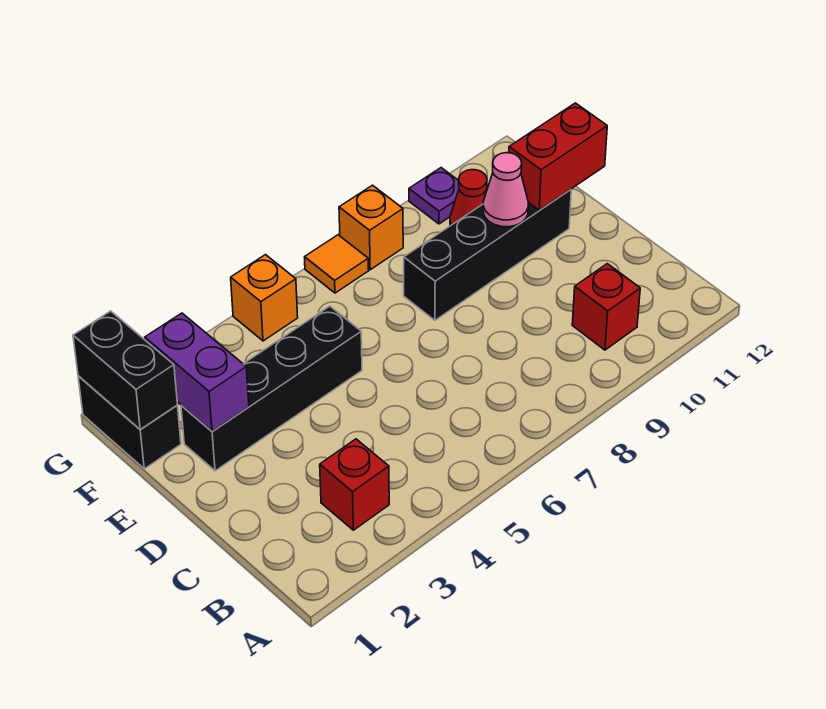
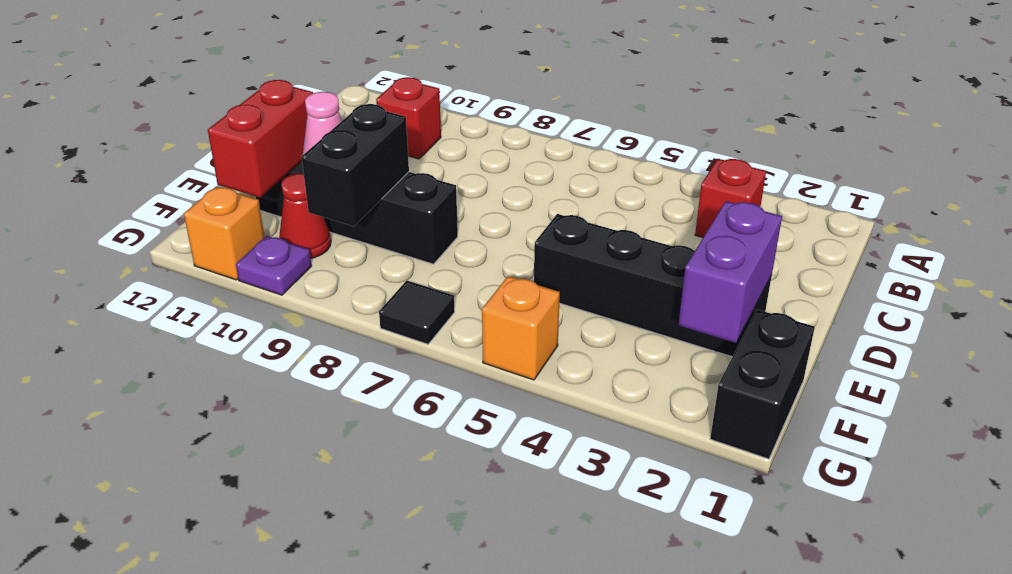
red brick E11:E12 level 2 -> red brick E11:F11 level 2
black brick F1:G1 level 2 -> black brick E9:F9 level 2
orange tile G7 level 1 -> black tile G7 level 1
orange brick G8 level 1 -> orange brick G11 level 1

